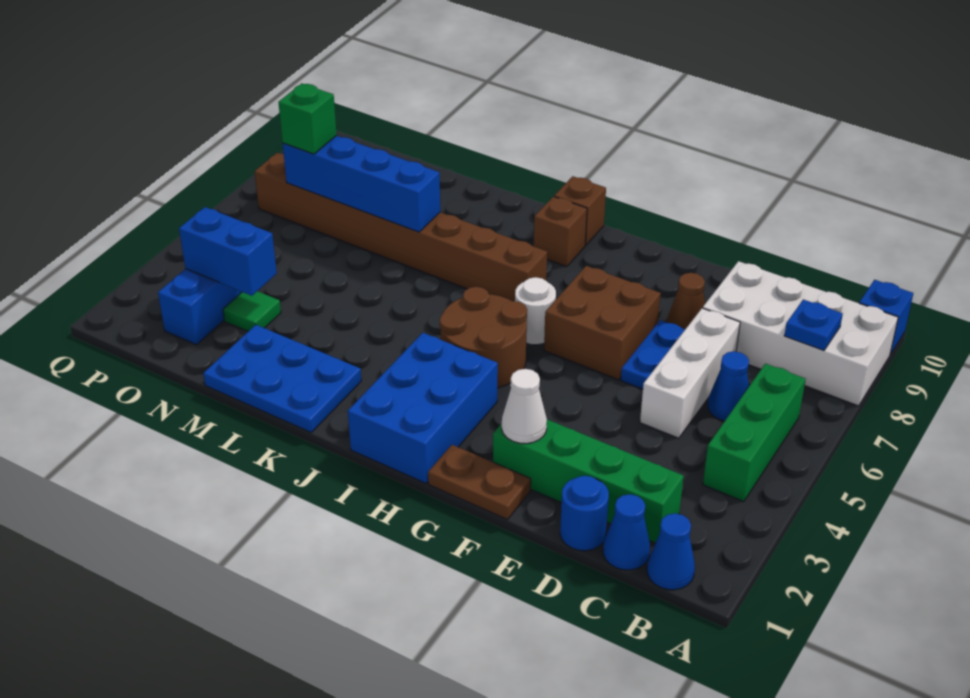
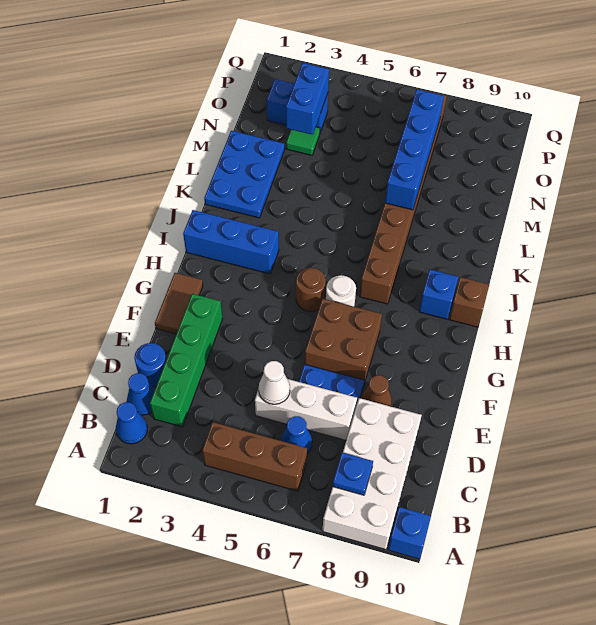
green brick B4:B6 level 1 -> brown brick B4:B6 level 1
brown plate F1:G1 level 1 -> brown tile F1:G1 level 1
white cone F2 level 2 -> white cone D5 level 2
blue brick H1:I3 level 1 -> blue brick I1:I3 level 1
brown round brick H4:I5 level 1 -> brown round brick H5 level 1
brown brick I9 level 1 -> blue brick I9 level 1
green brick O7 level 3 -> none

